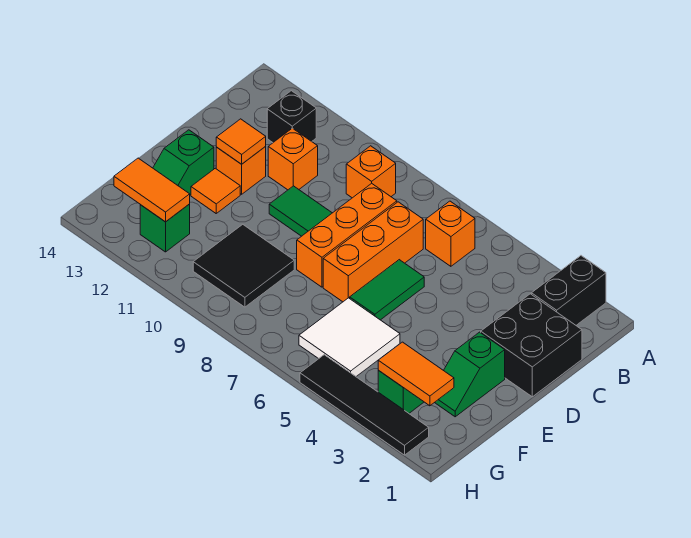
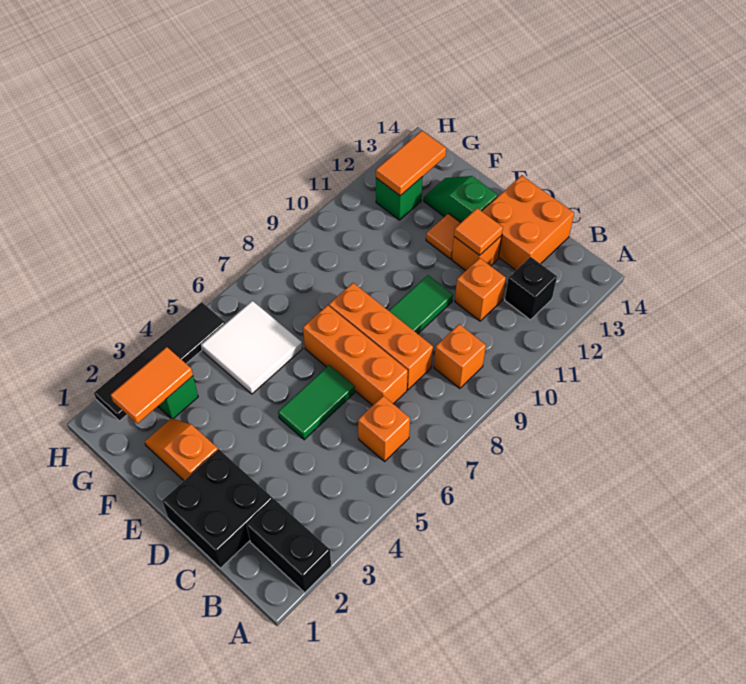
none -> orange brick C13:D14 level 1
green tile D6:E6 level 1 -> green tile D5:D6 level 1
green slope E2:F2 level 1 top E -> orange slope E2:F2 level 1 top E
black tile F9:G10 level 1 -> none

